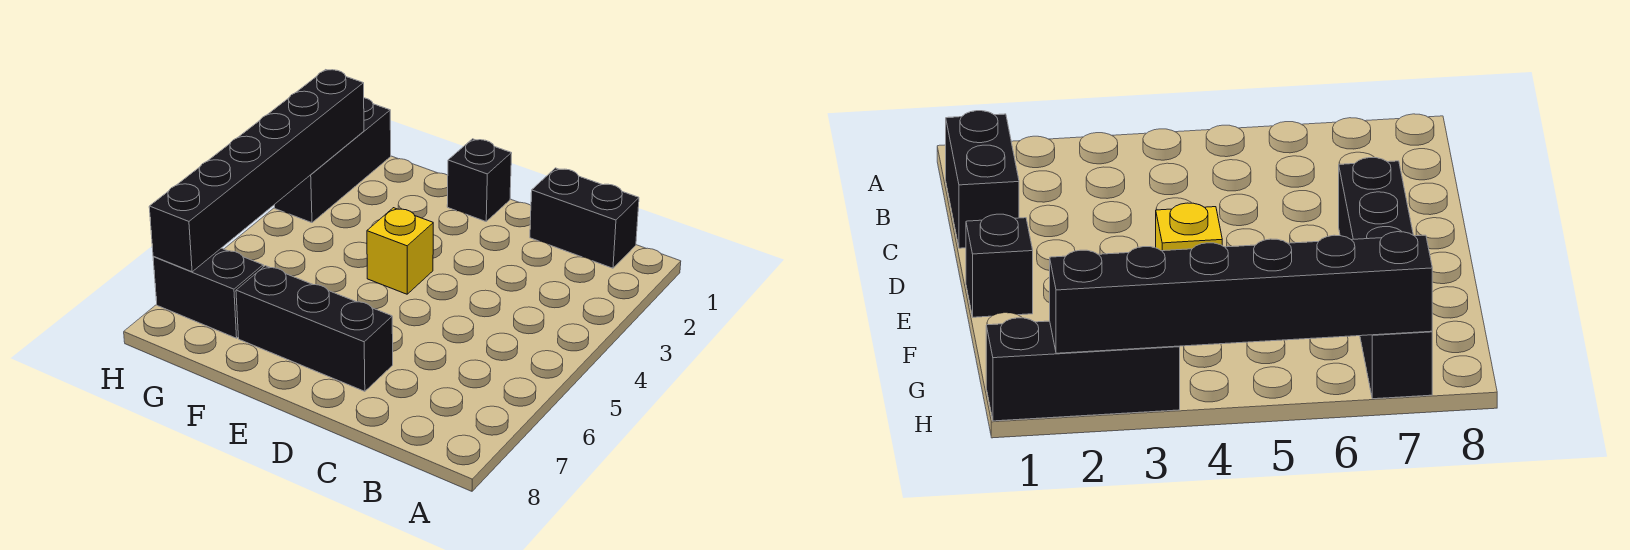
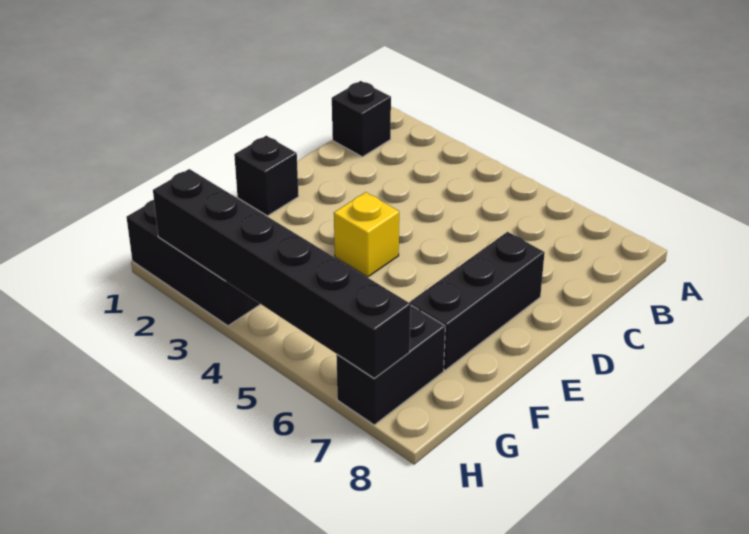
black brick B1:C1 level 1 -> black brick B1 level 1

